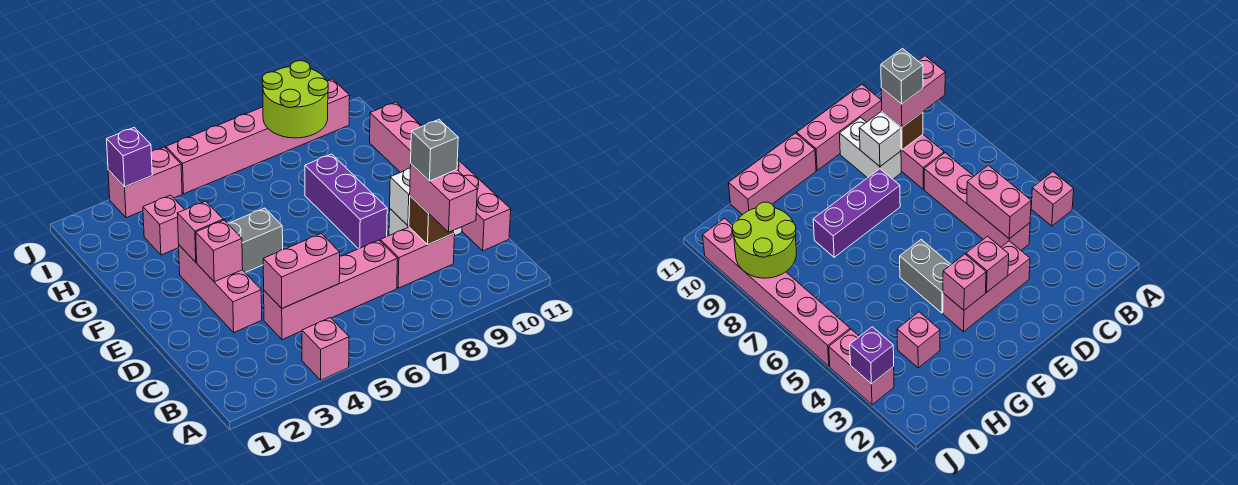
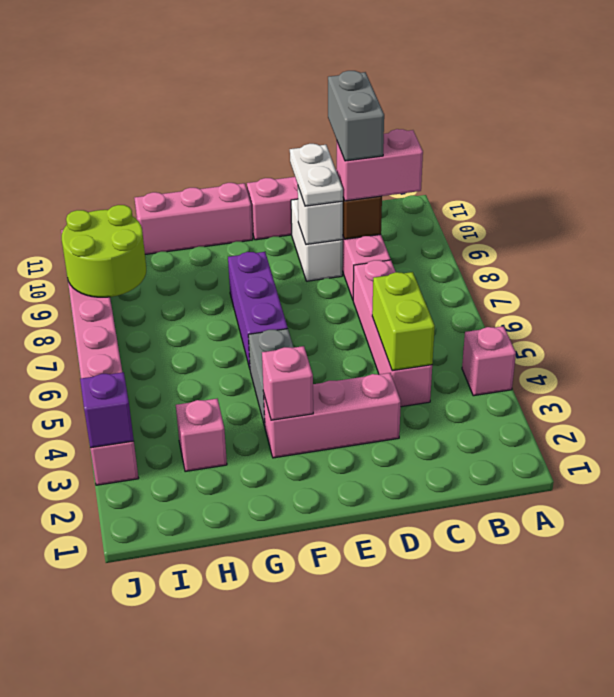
pink brick C4:C5 level 2 -> lime brick C4:C5 level 2
grey brick C9 level 4 -> grey brick C9:C10 level 4
none -> white plate D9:D10 level 3
pink brick E3 level 2 -> none
purple brick E8:G8 level 1 -> purple brick F6:F8 level 1

